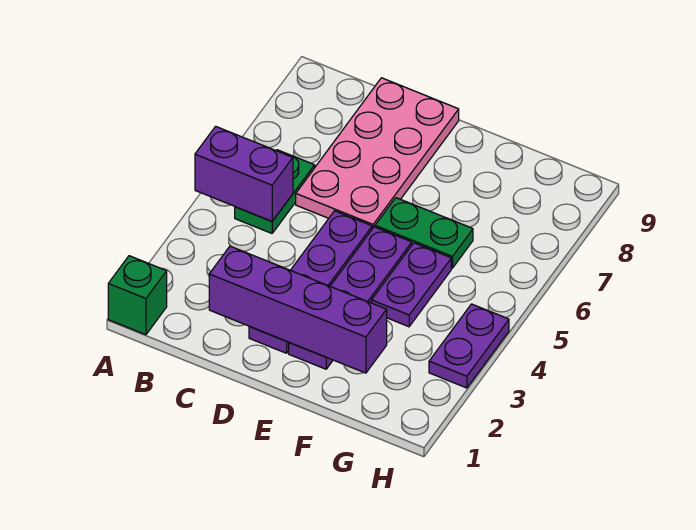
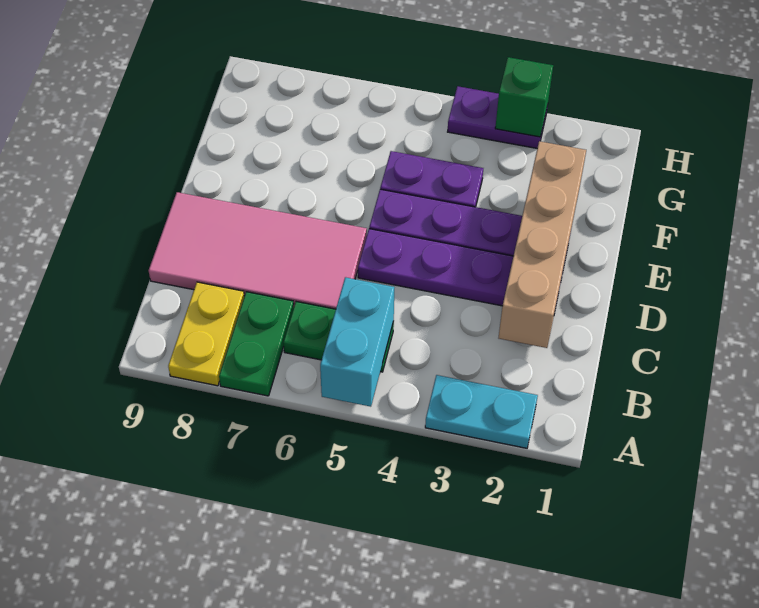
green brick A1 level 1 -> green brick H3 level 2
none -> cyan plate A2:A3 level 1
purple brick A5:B5 level 2 -> cyan brick A5:B5 level 2
none -> yellow plate A8:B8 level 1
purple brick C2:F2 level 2 -> tan brick C2:F2 level 2
pink plate C6:D9 level 1 -> pink tile C6:D9 level 1
green plate E6:F6 level 1 -> green plate A7:B7 level 1

